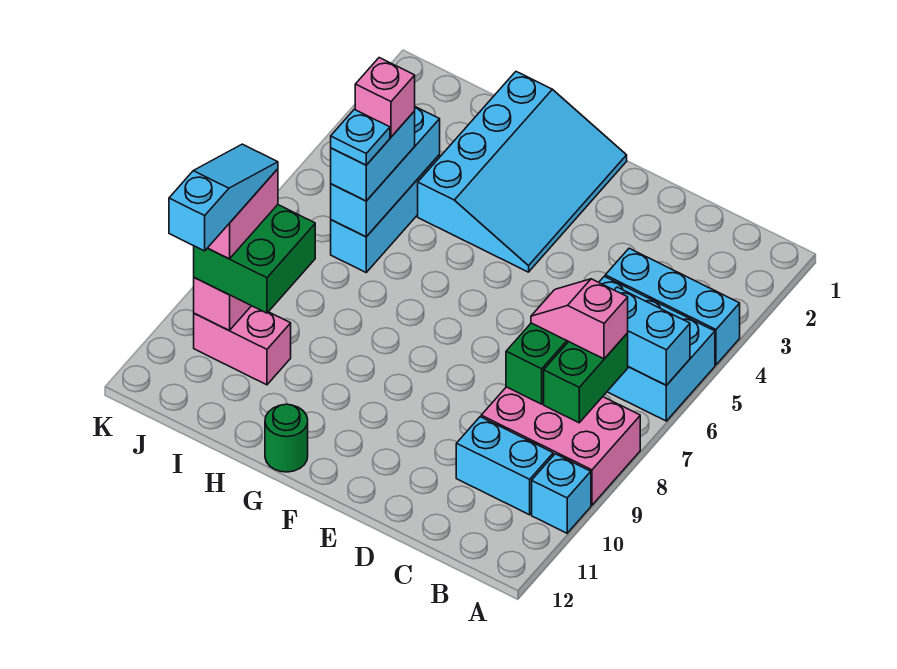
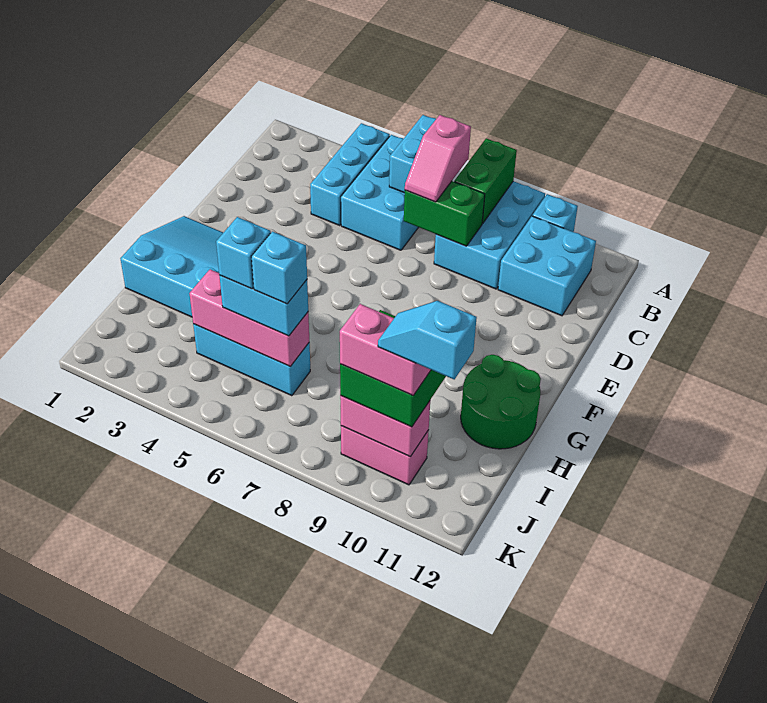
pink brick A8:C9 level 1 -> cyan brick A8:C9 level 1
green brick B7:B8 level 2 -> green brick A8:B8 level 2
cyan brick B10:C10 level 1 -> cyan brick B10:C11 level 1
green round brick G12 level 1 -> green round brick G11:H12 level 1
cyan brick I4:I6 level 2 -> pink brick I4:I6 level 2
pink brick I5 level 4 -> cyan brick I5 level 4
cyan plate I6 level 4 -> cyan brick I6 level 4
pink brick I10:J10 level 1 -> pink brick J9:J10 level 1
cyan slope J9:J11 level 5 top 11 -> cyan slope J10:J11 level 5 top 11

